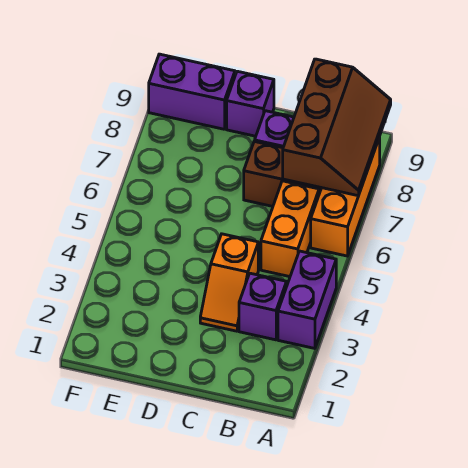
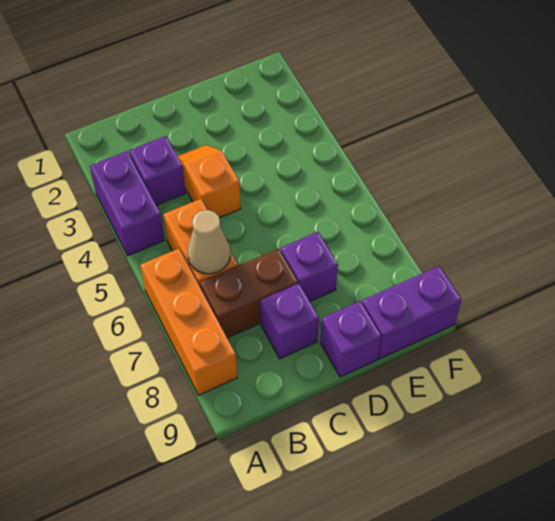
brown slope A7:B9 level 2 top B -> none
none -> tan cone B6 level 2
none -> purple brick D7 level 1

